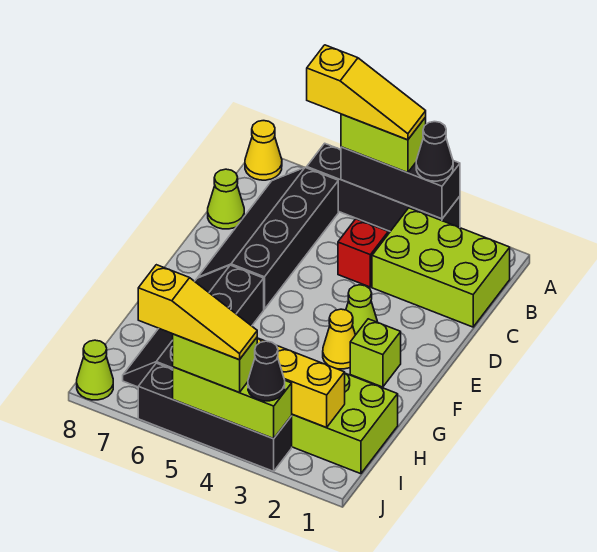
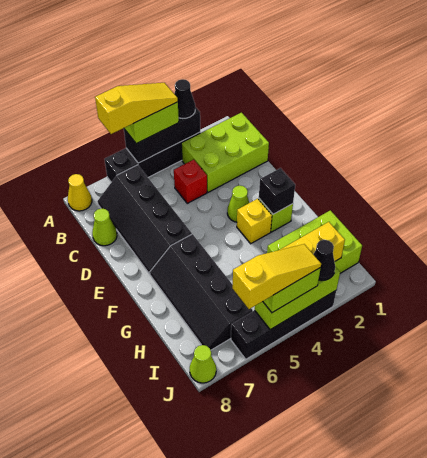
none -> black brick F2 level 2
yellow cone F3 level 1 -> yellow brick F3 level 1

